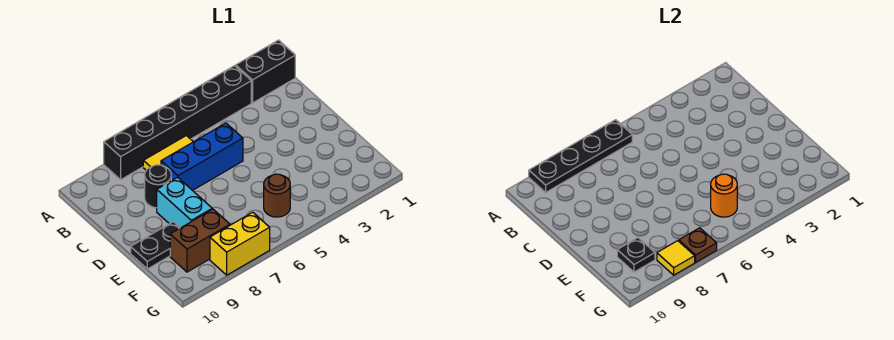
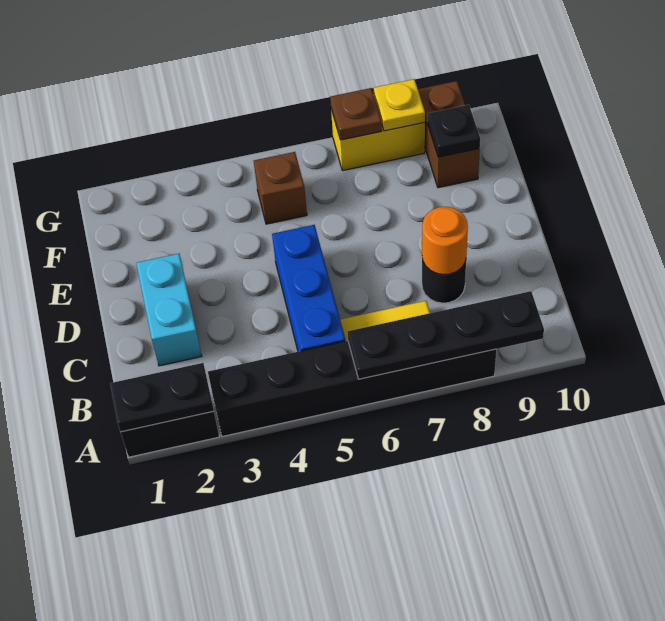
blue brick C5:C7 level 1 -> blue brick B5:D5 level 1
cyan brick D8:E8 level 1 -> cyan brick C2:D2 level 1
black plate E9:E10 level 1 -> black plate A1:A2 level 2
brown round brick F5 level 1 -> brown brick F5 level 1
orange round brick F5 level 2 -> orange round brick C8 level 2
brown brick F8:F9 level 1 -> brown brick F9:G9 level 1
yellow tile G8 level 2 -> yellow plate G8 level 2

